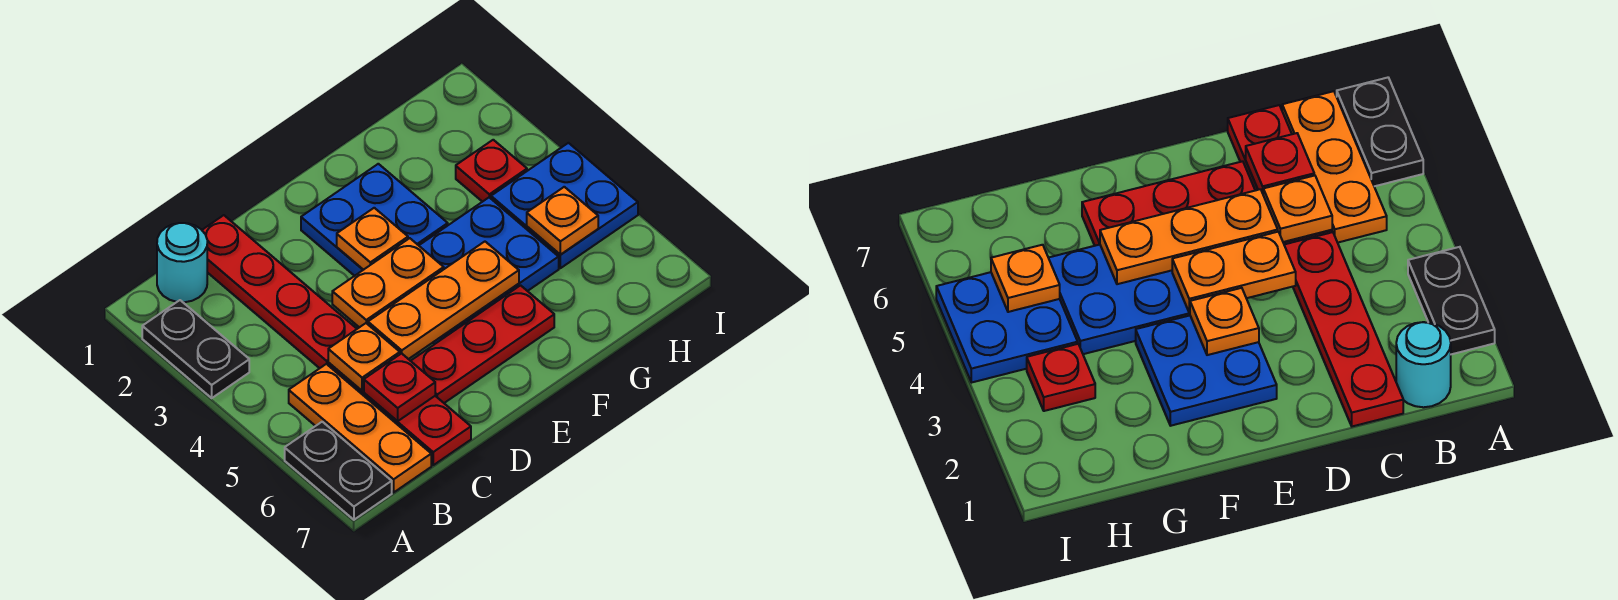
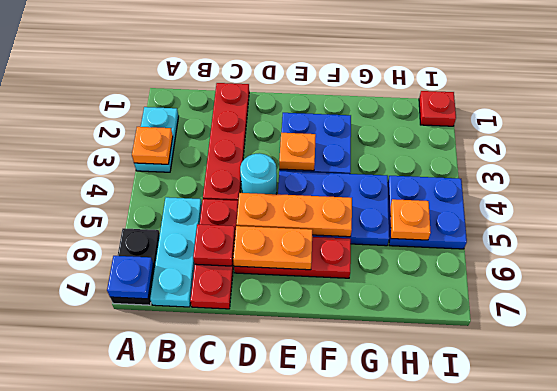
black plate A2:A3 level 1 -> cyan plate A2:A3 level 1
none -> blue plate A7 level 2
cyan round brick B1 level 1 -> cyan round brick D4 level 1
orange plate B5:B7 level 1 -> cyan plate B5:B7 level 1
orange plate C5 level 2 -> orange plate A3 level 2
orange plate D4:E4 level 2 -> orange plate D6:E6 level 2
red plate H3 level 1 -> red plate I1 level 1

